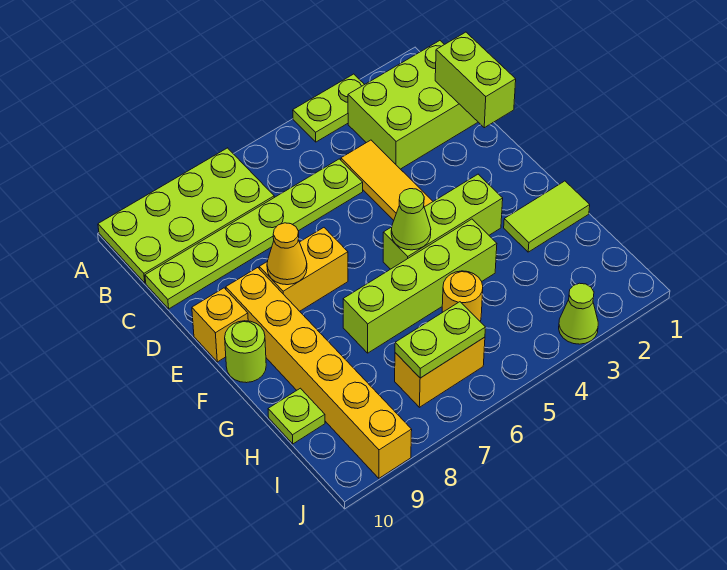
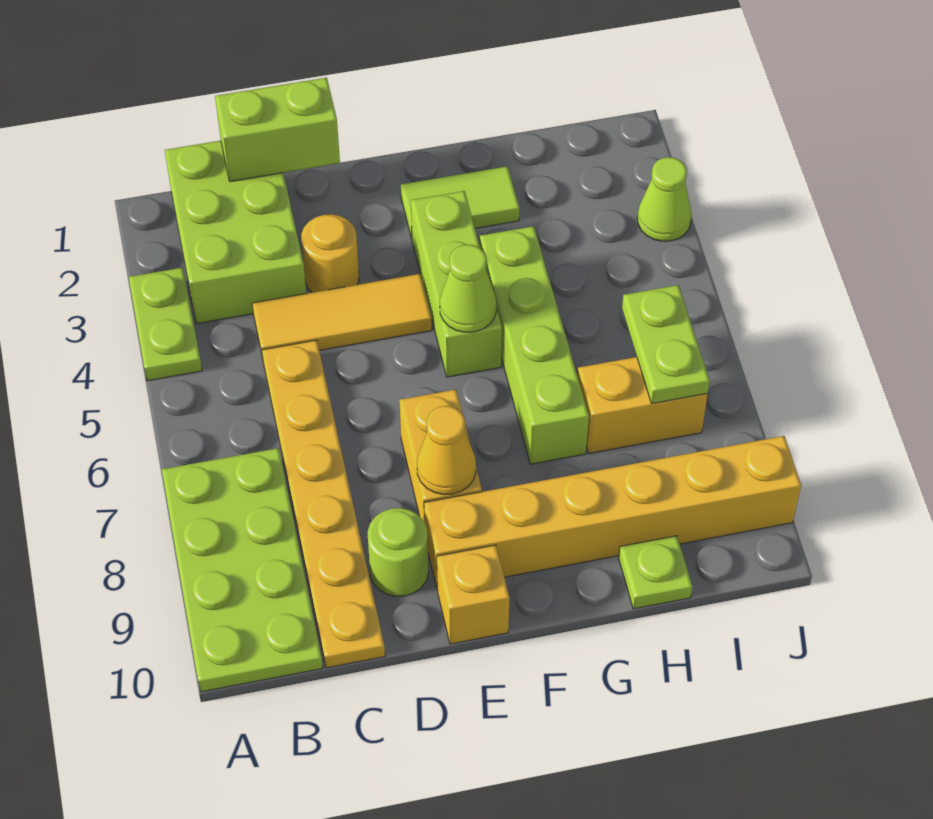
lime plate C5:C10 level 1 -> yellow plate C5:C10 level 1
lime round brick F10 level 1 -> lime round brick D9 level 1
lime tile G1:G2 level 1 -> lime tile F2:G2 level 1
yellow round brick H5 level 1 -> yellow round brick D3 level 1
yellow brick I6:I7 level 1 -> yellow brick H7:I7 level 1

